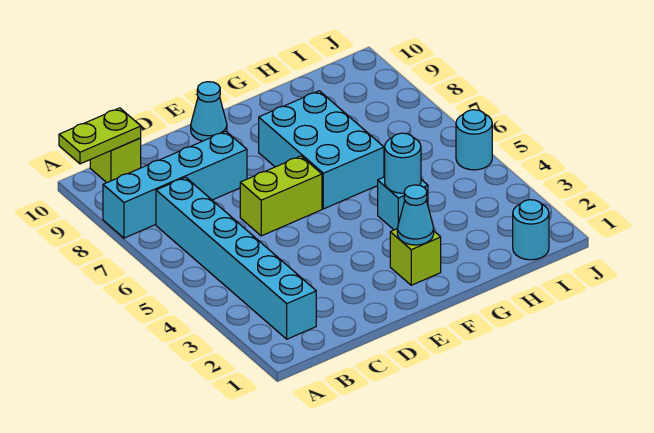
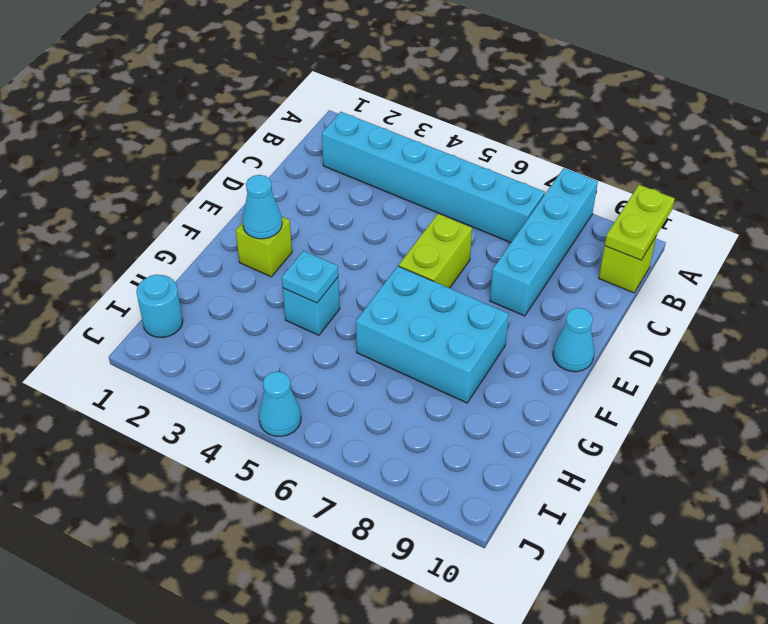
cyan round brick G4 level 2 -> cyan plate G4 level 2
cyan round brick J5 level 1 -> cyan cone J5 level 1

